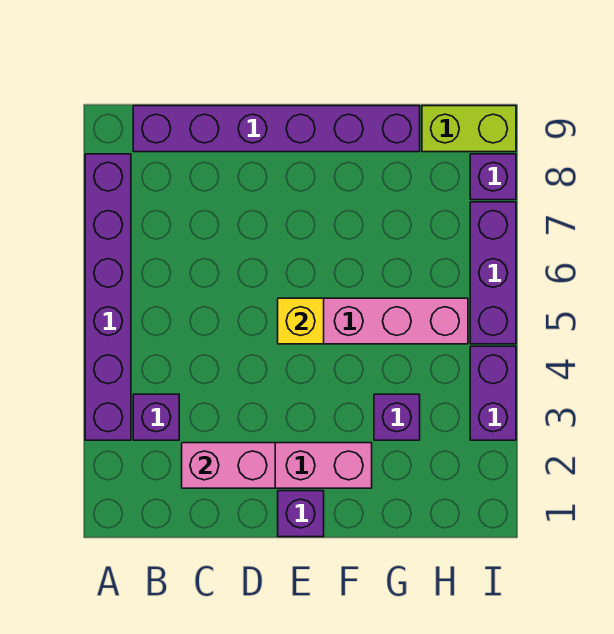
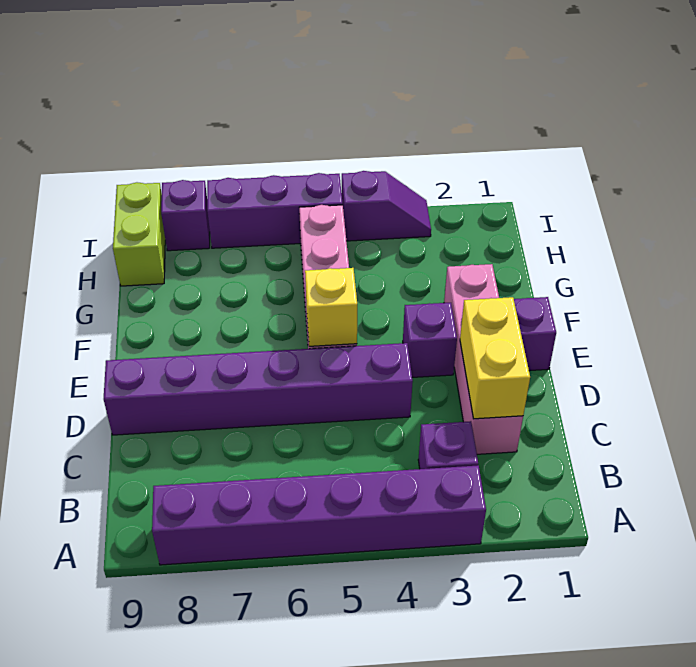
purple brick B9:G9 level 1 -> purple brick D4:D9 level 1
pink brick C2:D2 level 2 -> yellow brick C2:D2 level 2
purple brick G3 level 1 -> purple brick E3 level 1
purple brick I3:I4 level 1 -> purple slope I3:I4 level 1 top 4

